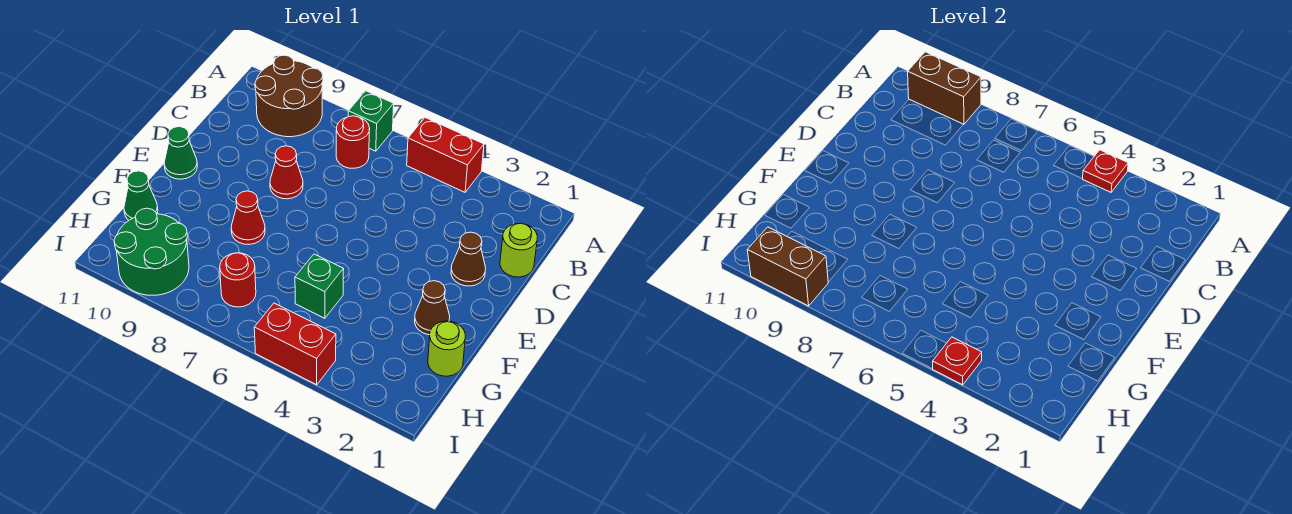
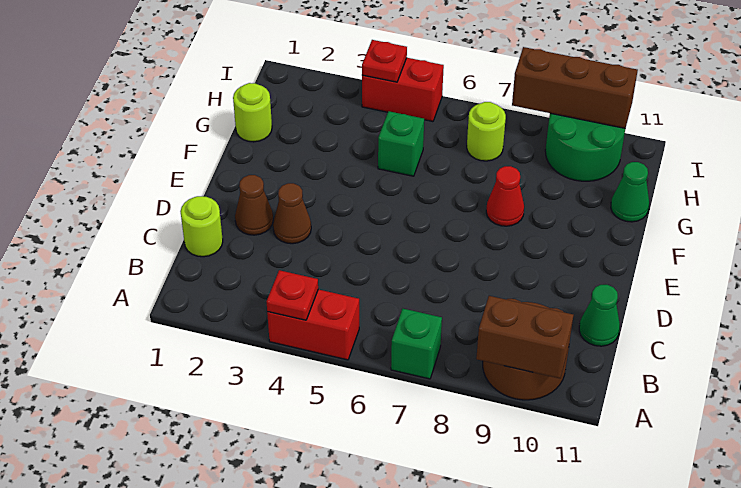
red round brick B7 level 1 -> none
red cone D8 level 1 -> none
green cone E11 level 1 -> green cone C11 level 1
brown cone F2 level 1 -> brown cone D3 level 1
red round brick H7 level 1 -> lime round brick H7 level 1
brown brick I9:I10 level 2 -> brown brick I8:I10 level 2

